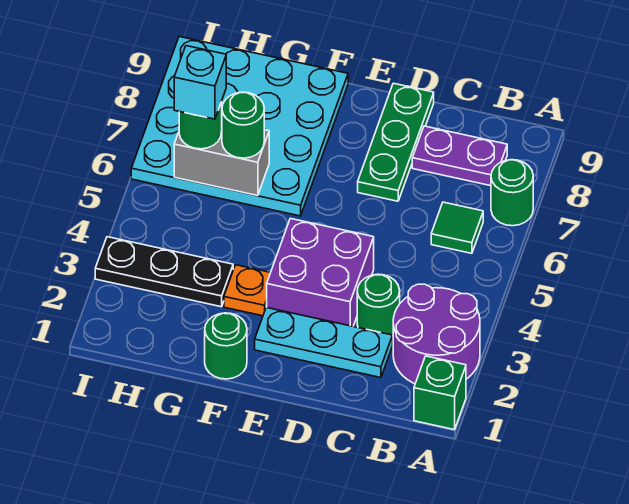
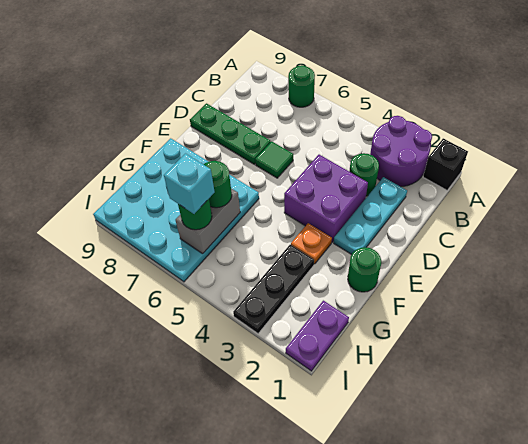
green brick A1 level 1 -> black brick A1 level 1
green tile B6 level 1 -> green tile D6 level 1
purple plate B8:C8 level 1 -> purple plate H1:I1 level 1

